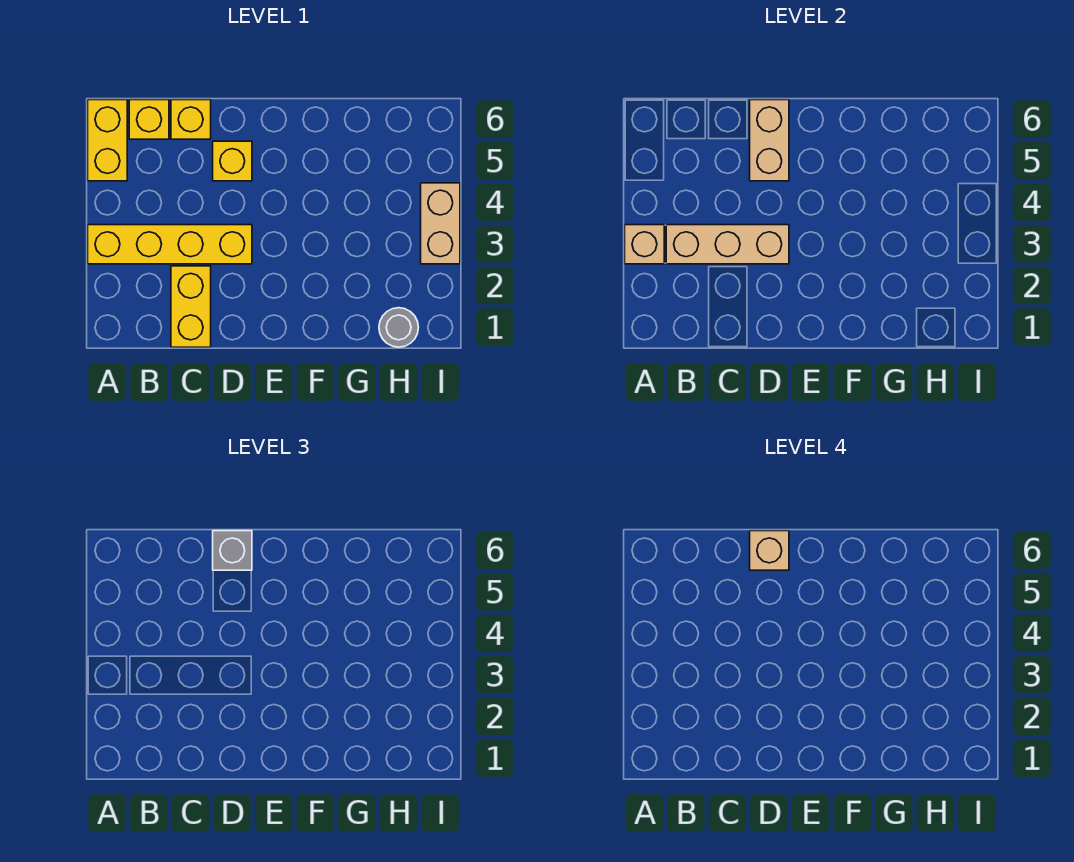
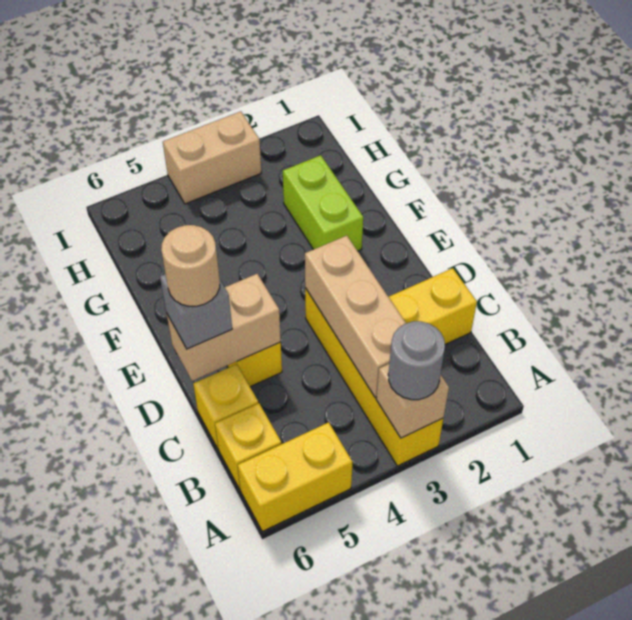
tan brick D6 level 4 -> tan round brick D6 level 4
none -> lime brick F2:G2 level 1
grey round brick H1 level 1 -> grey round brick A3 level 3

